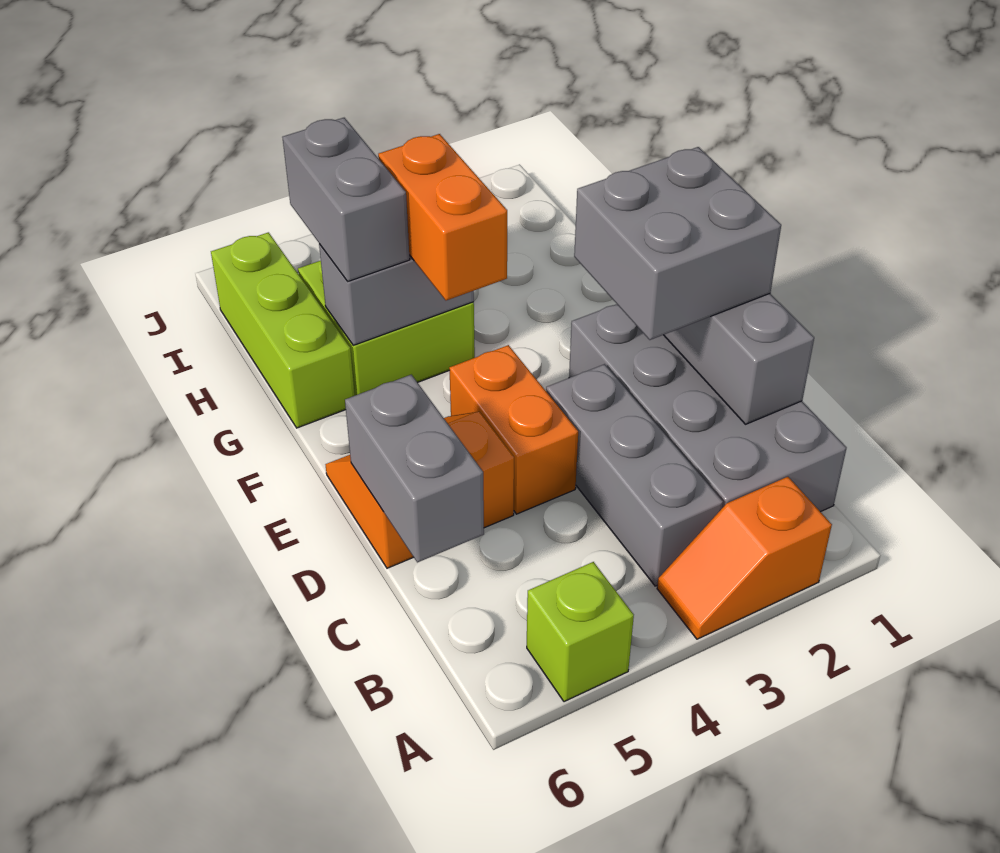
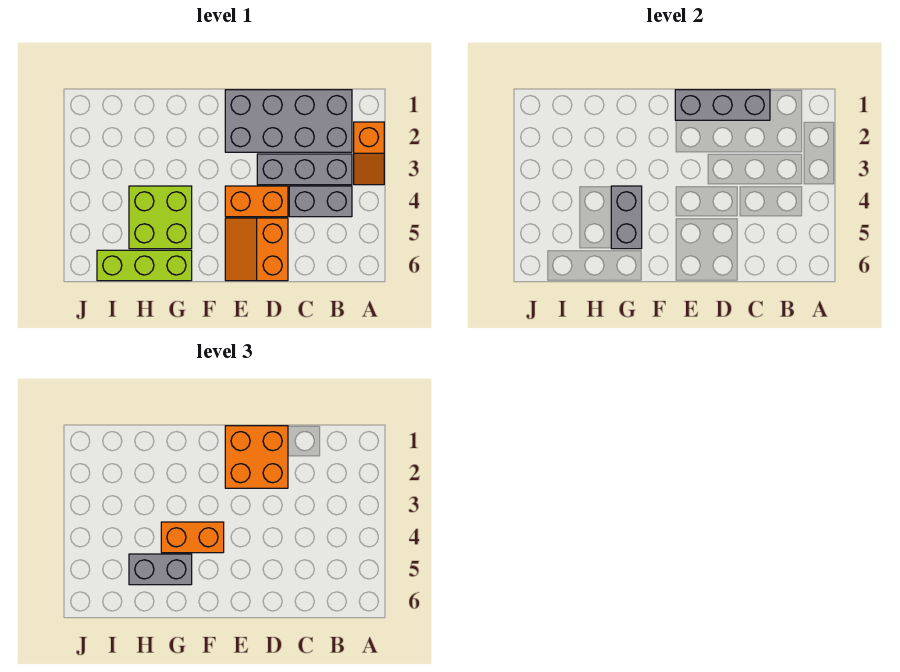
lime brick A5 level 1 -> none
grey brick C6:D6 level 2 -> grey brick B4:C4 level 1
grey brick D1:E2 level 3 -> orange brick D1:E2 level 3

